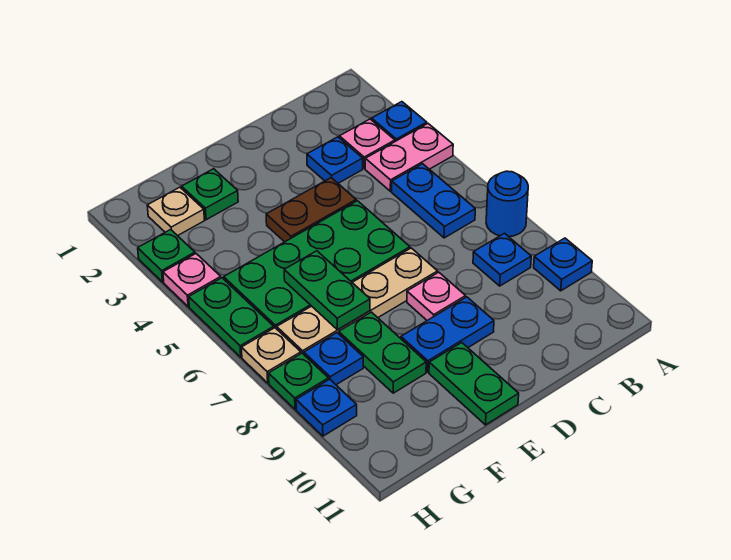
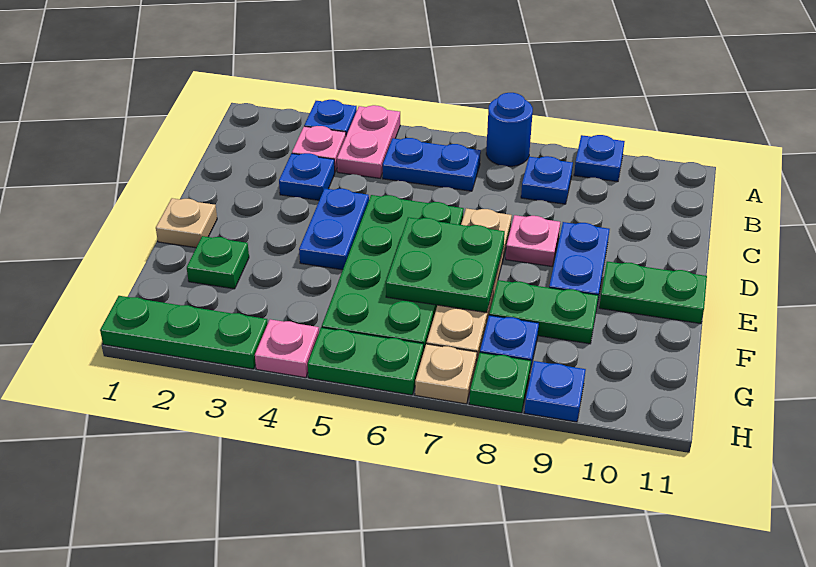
brown plate D4:E4 level 1 -> blue plate D4:E4 level 1
green plate F6:F7 level 2 -> green plate E6:F7 level 2
tan plate G2 level 1 -> tan plate E1 level 1
green plate H3 level 1 -> green plate H1:H3 level 1

